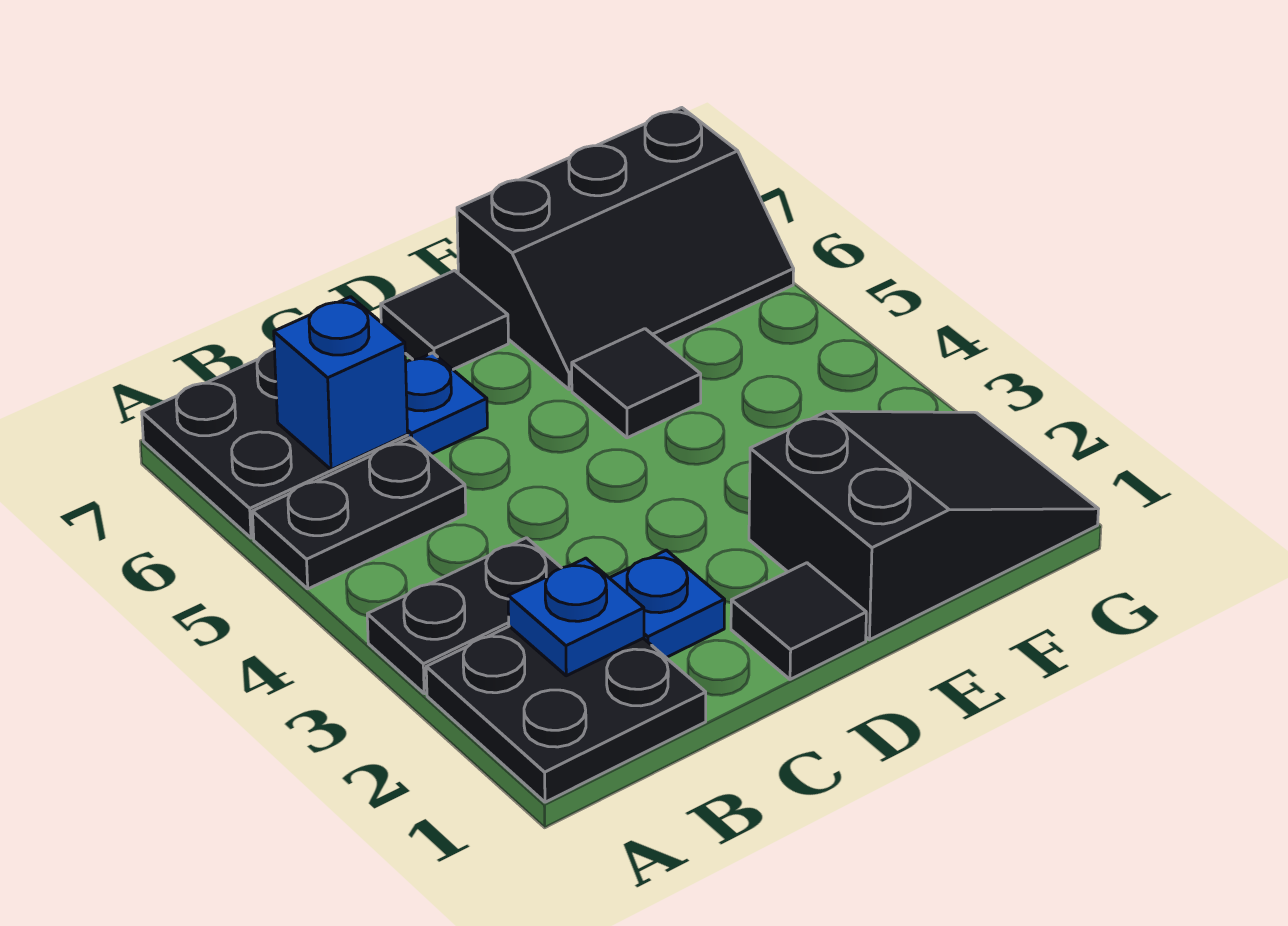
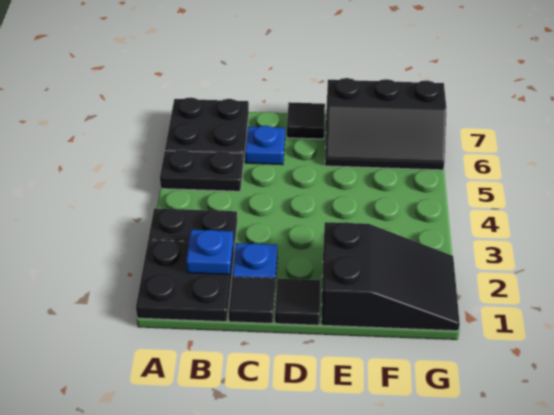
blue brick B6 level 2 -> none
black tile E5 level 1 -> black tile C1 level 1

